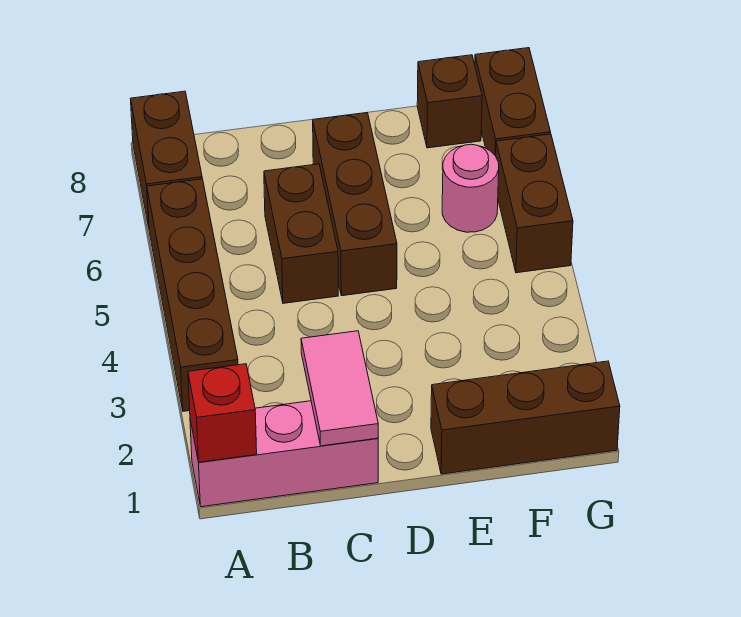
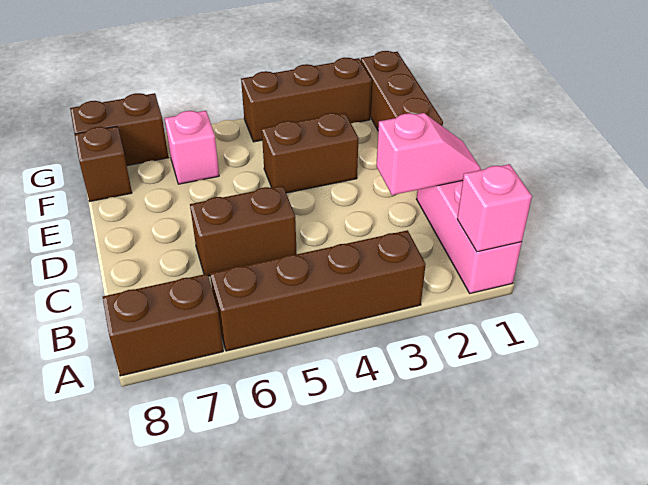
red brick A1 level 2 -> pink brick A1 level 2
pink tile C1:C2 level 2 -> pink slope C1:C2 level 2 top 2
brown brick D5:D7 level 1 -> brown brick G2:G4 level 1
pink round brick F6 level 1 -> pink brick F6 level 1
brown brick G5:G6 level 1 -> brown brick E3:E4 level 1

